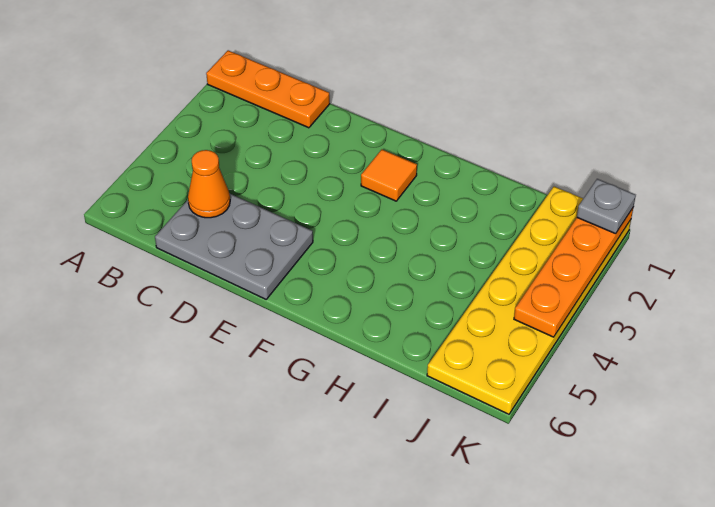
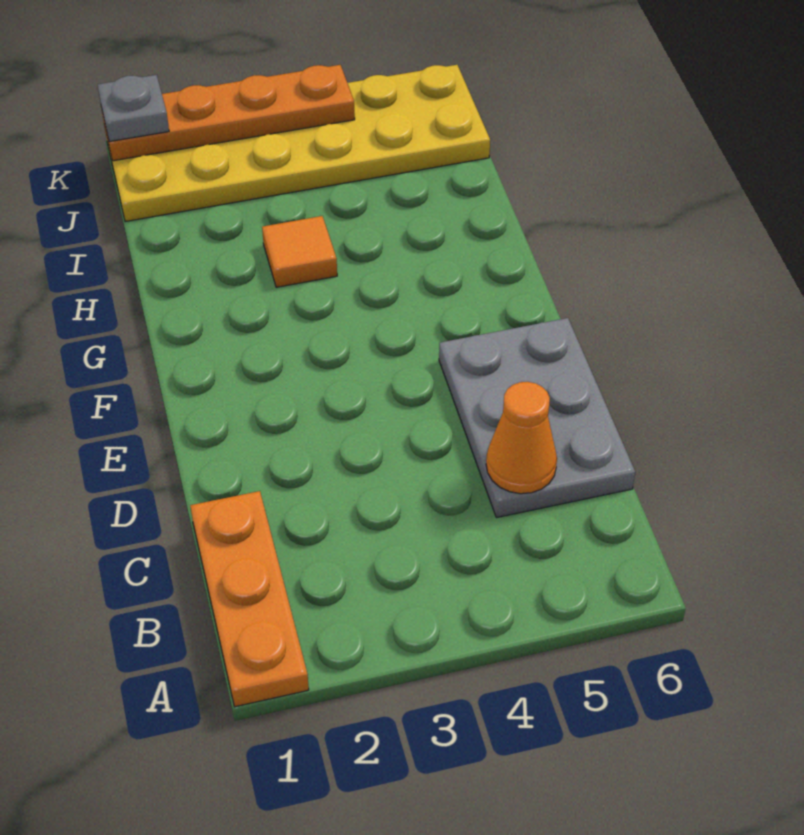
orange tile F2 level 1 -> orange tile H3 level 1

